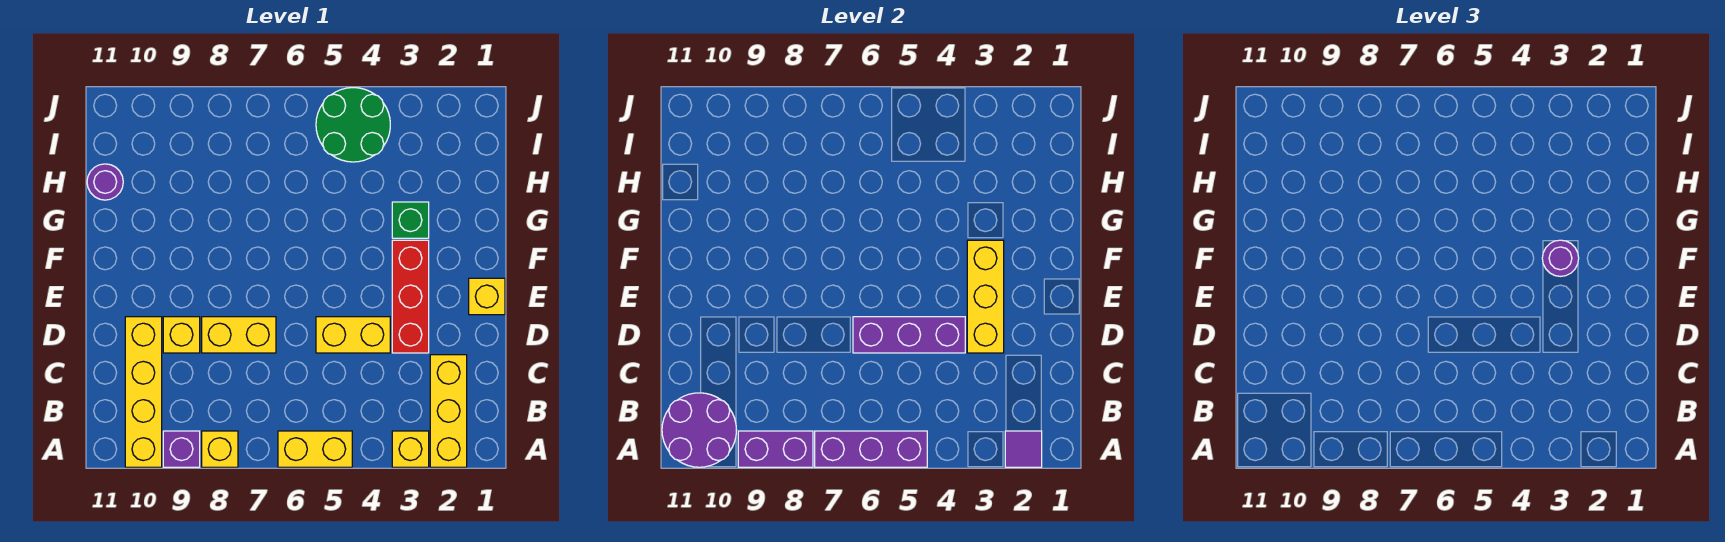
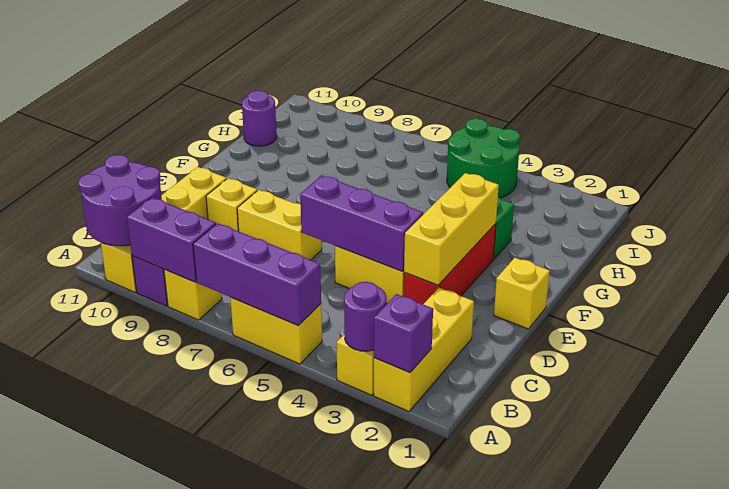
purple tile A2 level 2 -> purple brick A2 level 2
purple round brick F3 level 3 -> purple round brick A3 level 2

